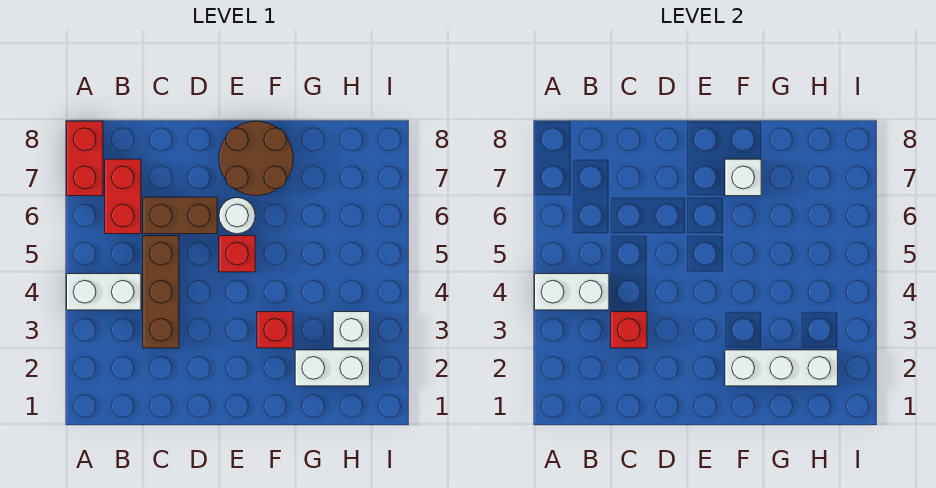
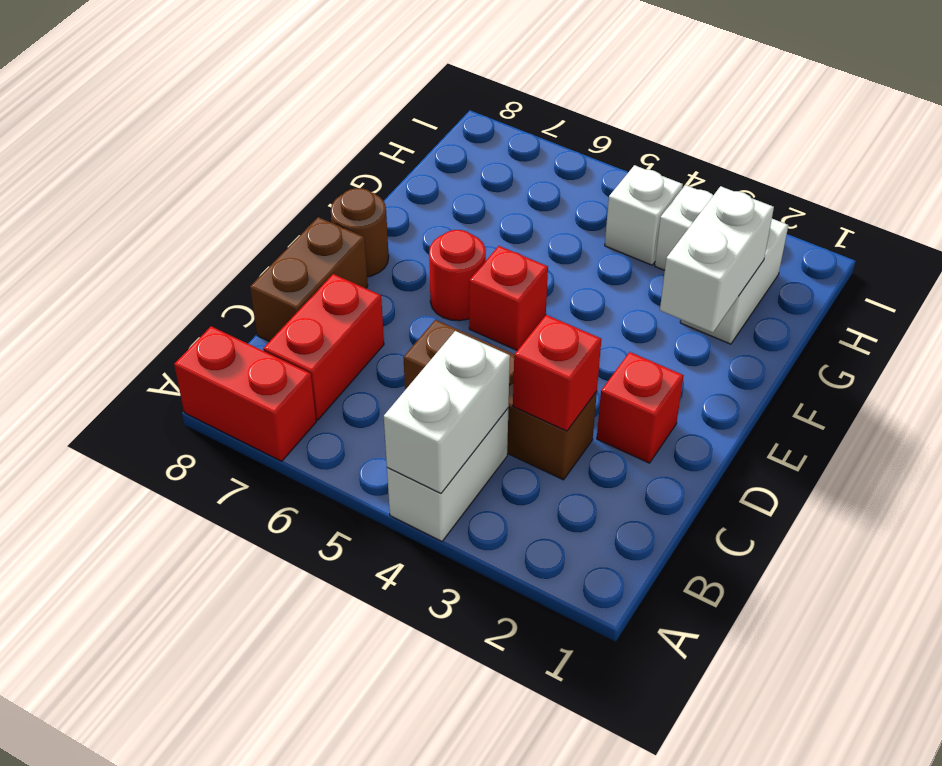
red brick B6:B7 level 1 -> red brick B7:C7 level 1
brown brick C6:D6 level 1 -> brown brick C8:D8 level 1
white round brick E6 level 1 -> red round brick E6 level 1
brown round brick E7:F8 level 1 -> brown round brick E8 level 1
white brick F2:H2 level 2 -> white brick F2:G2 level 2
red brick F3 level 1 -> red brick D2 level 1
white brick F7 level 2 -> white brick H4 level 1

